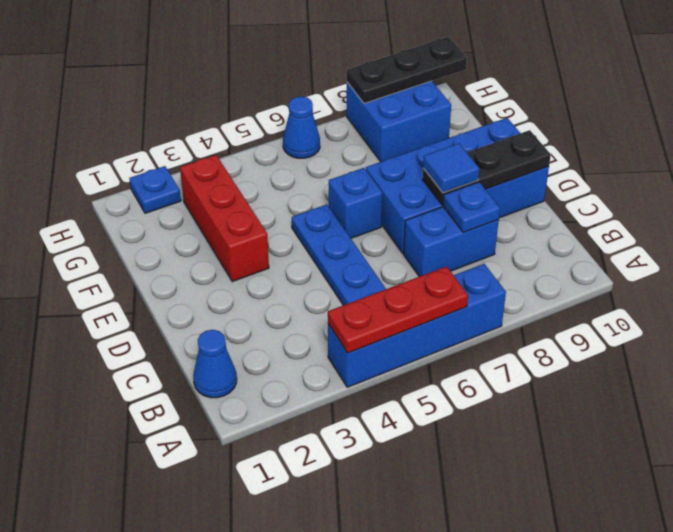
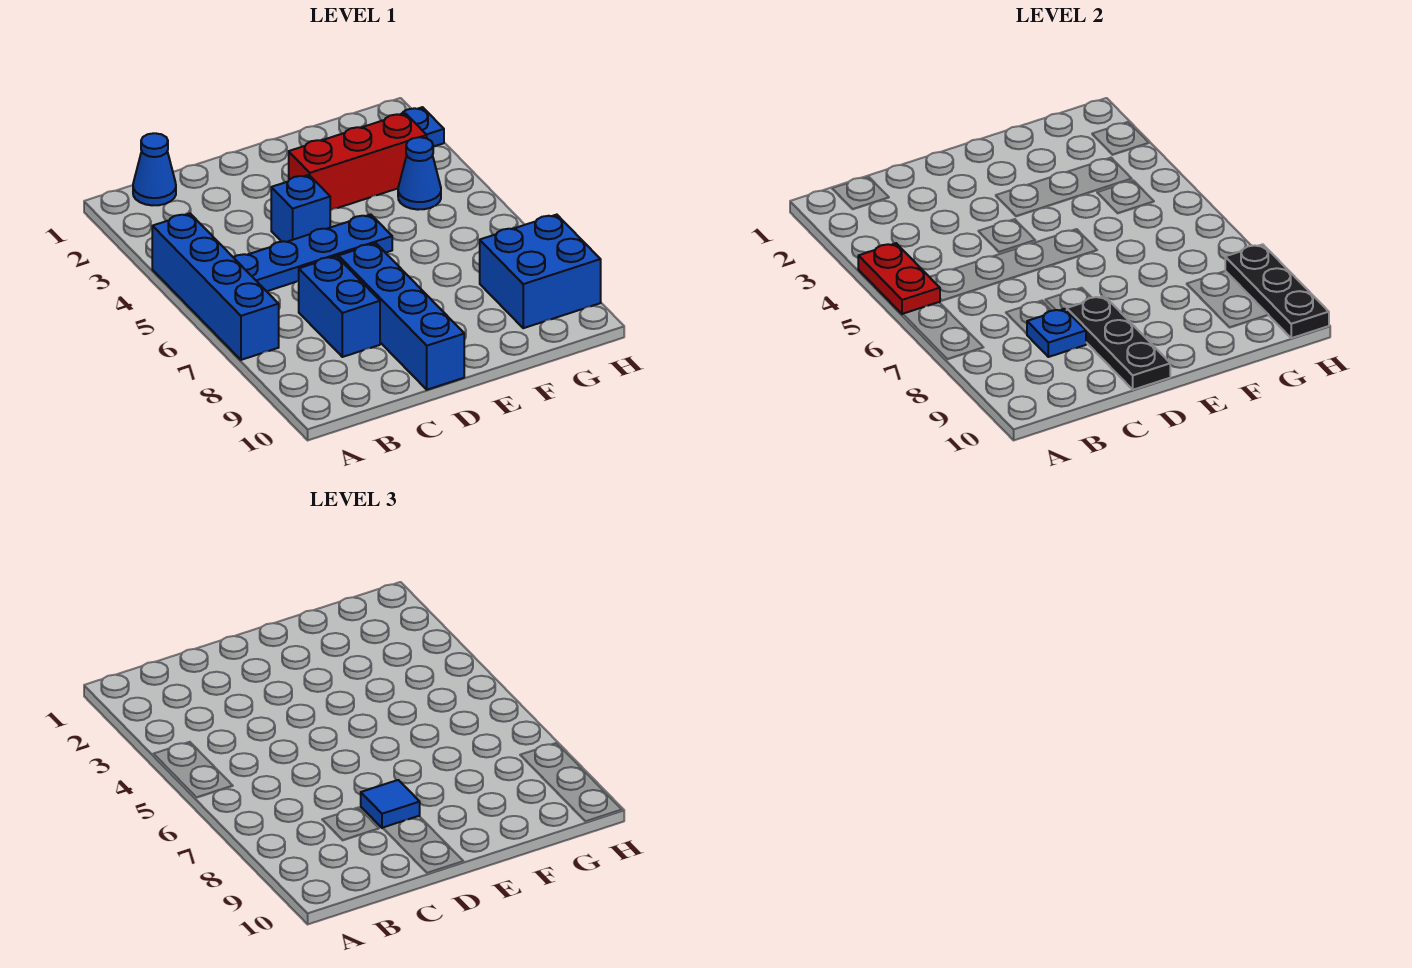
red plate A4:A6 level 2 -> red plate A4:A5 level 2
blue brick D7:E10 level 1 -> blue brick D7:D10 level 1
blue brick E6 level 1 -> blue brick D4 level 1
blue cone H6 level 1 -> blue cone G4 level 1

